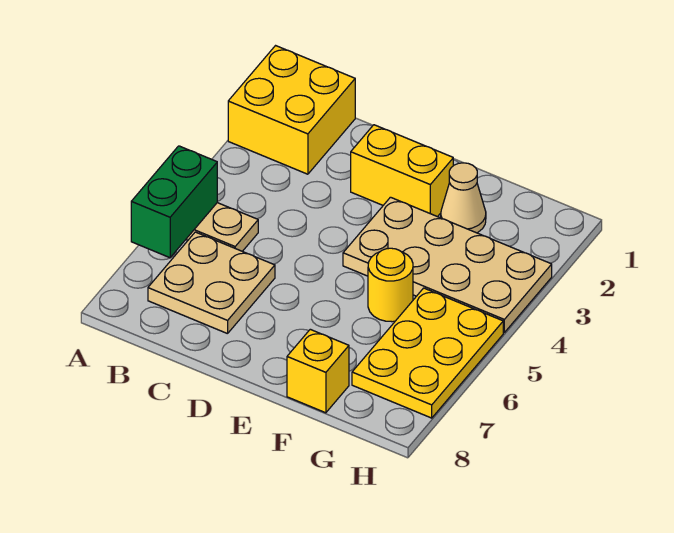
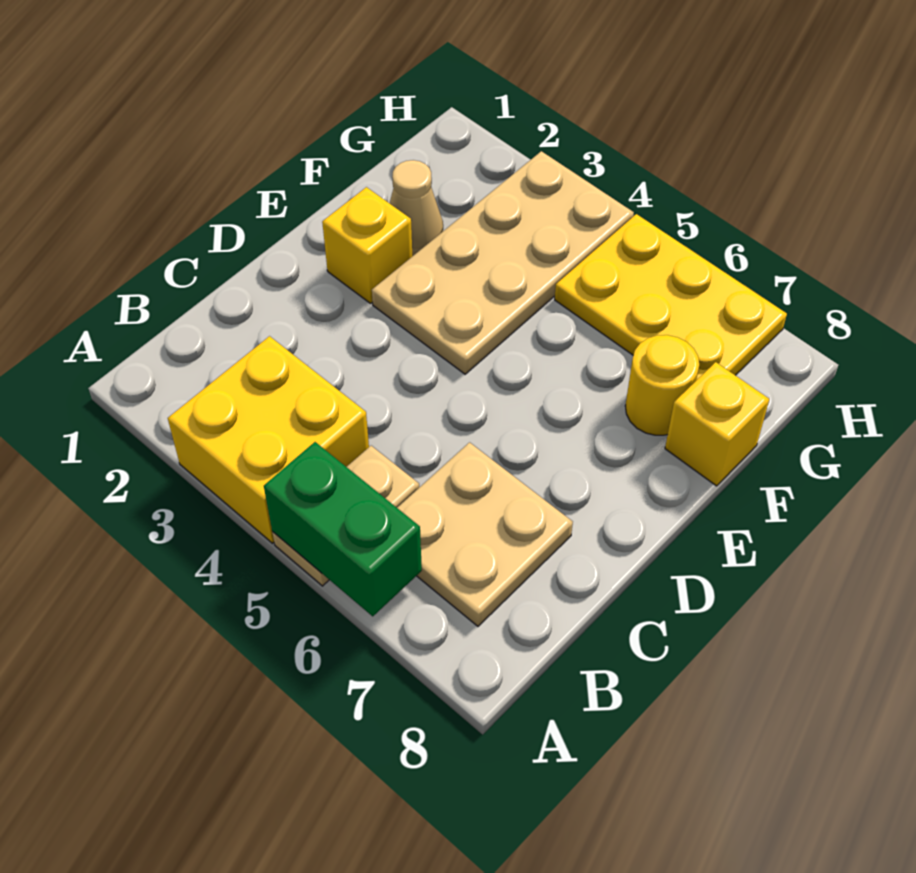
yellow brick A1:B2 level 1 -> yellow brick A3:B4 level 1
yellow brick D2:E2 level 1 -> yellow brick E2 level 1
yellow round brick F5 level 1 -> yellow round brick F7 level 1

